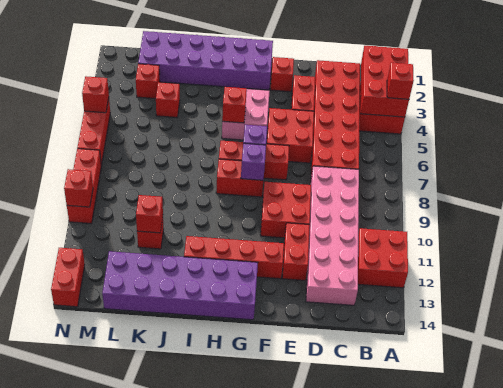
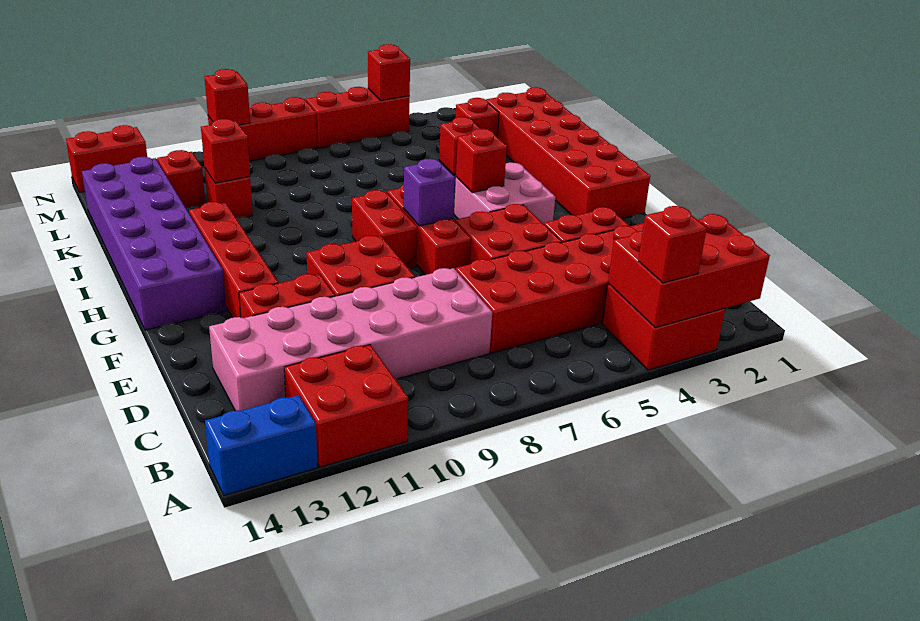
none -> blue brick A13:A14 level 1
red brick F2 level 1 -> red brick L12 level 1
purple brick G1:L2 level 1 -> red brick G1:L2 level 1
purple brick G8 level 2 -> none

